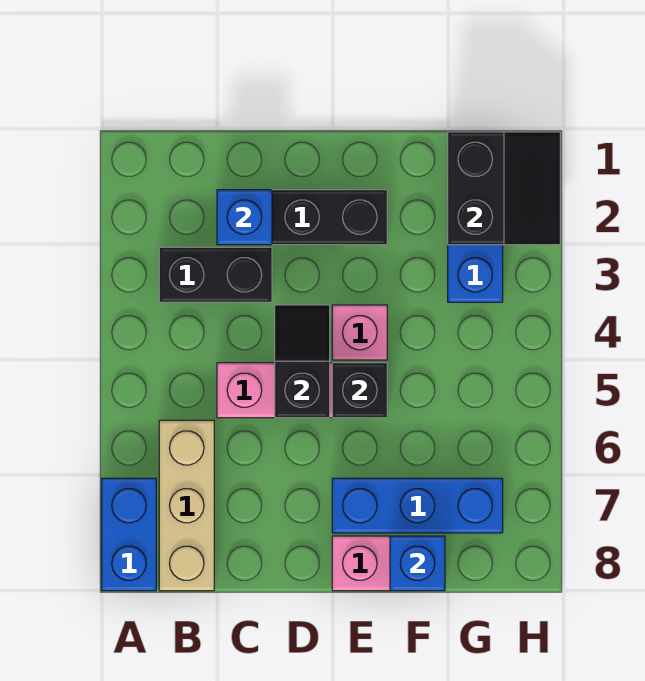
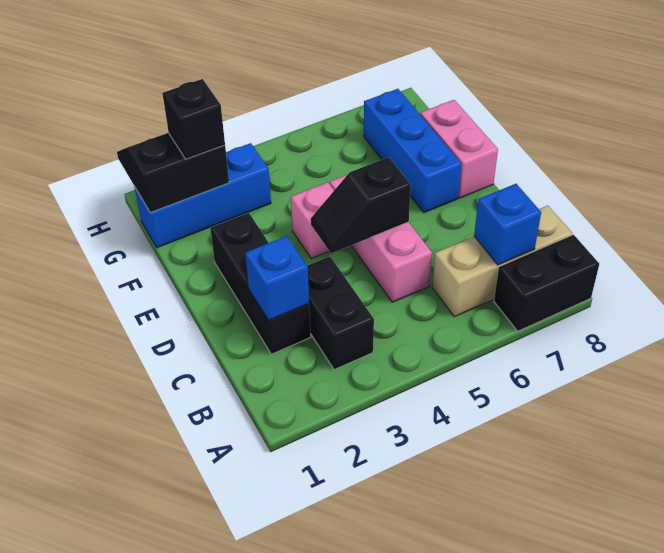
blue brick A7:A8 level 1 -> black brick A7:A8 level 1
black brick E5 level 2 -> black brick G2 level 3
blue brick F8 level 2 -> blue brick B7 level 2

